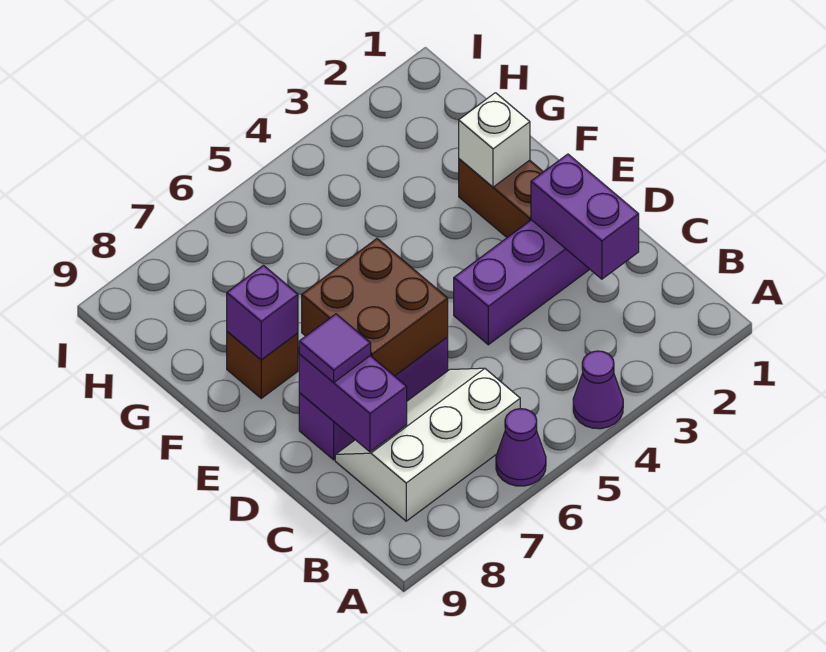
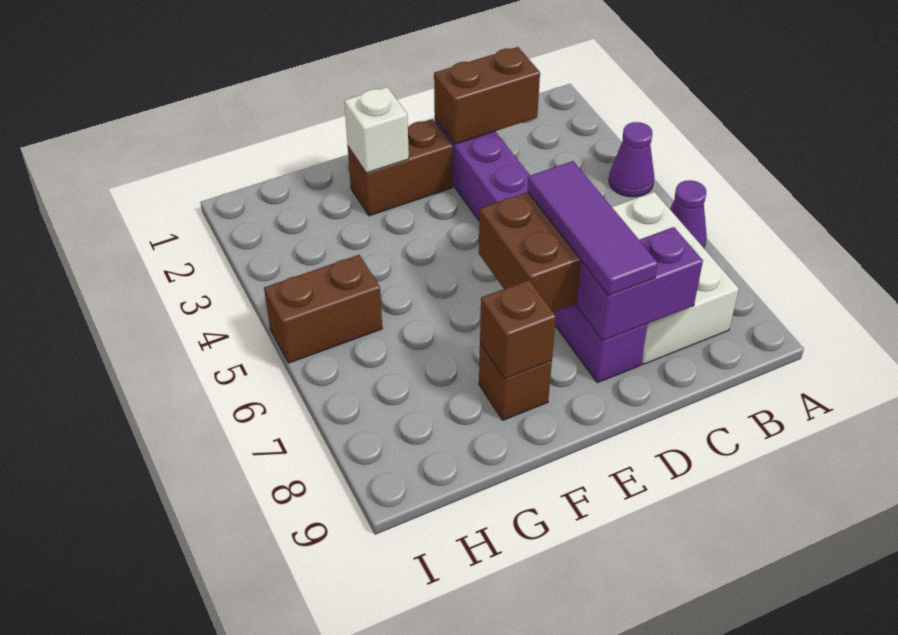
purple brick C2:D2 level 2 -> brown brick C2:D2 level 2
purple tile D8 level 3 -> purple tile D6:D8 level 3
purple brick F8 level 2 -> brown brick F8 level 2
none -> brown brick H5:I5 level 1

